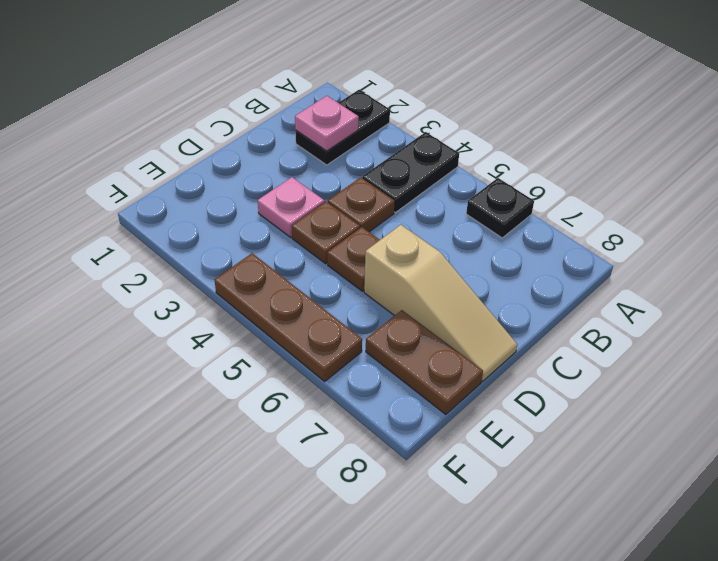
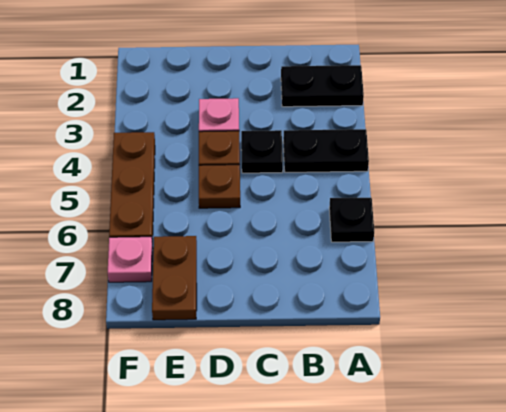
pink plate B2 level 2 -> pink plate F7 level 1
brown plate C4 level 1 -> black plate C4 level 1
tan slope D6:D8 level 1 top 6 -> none

